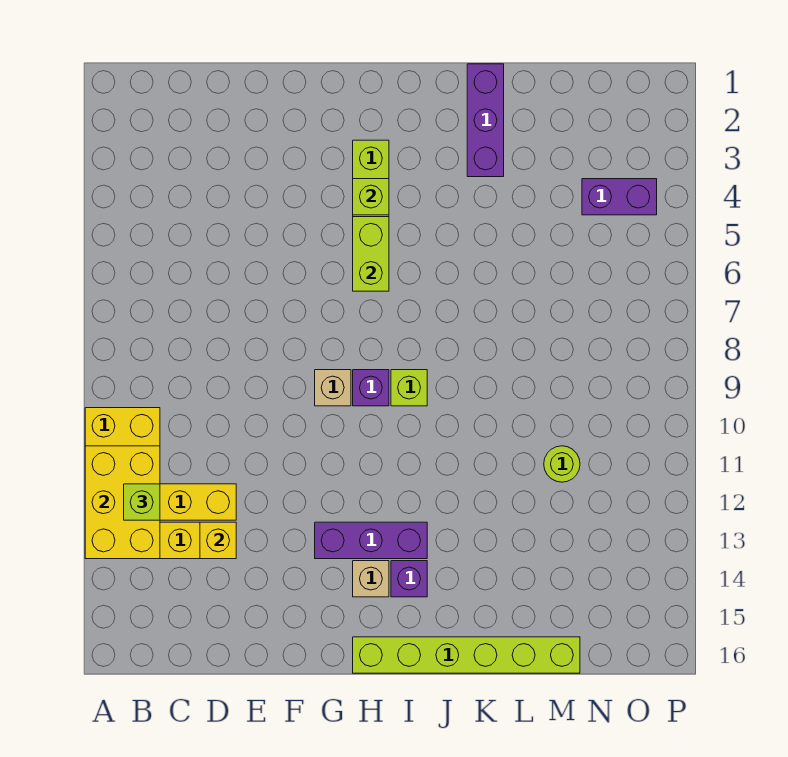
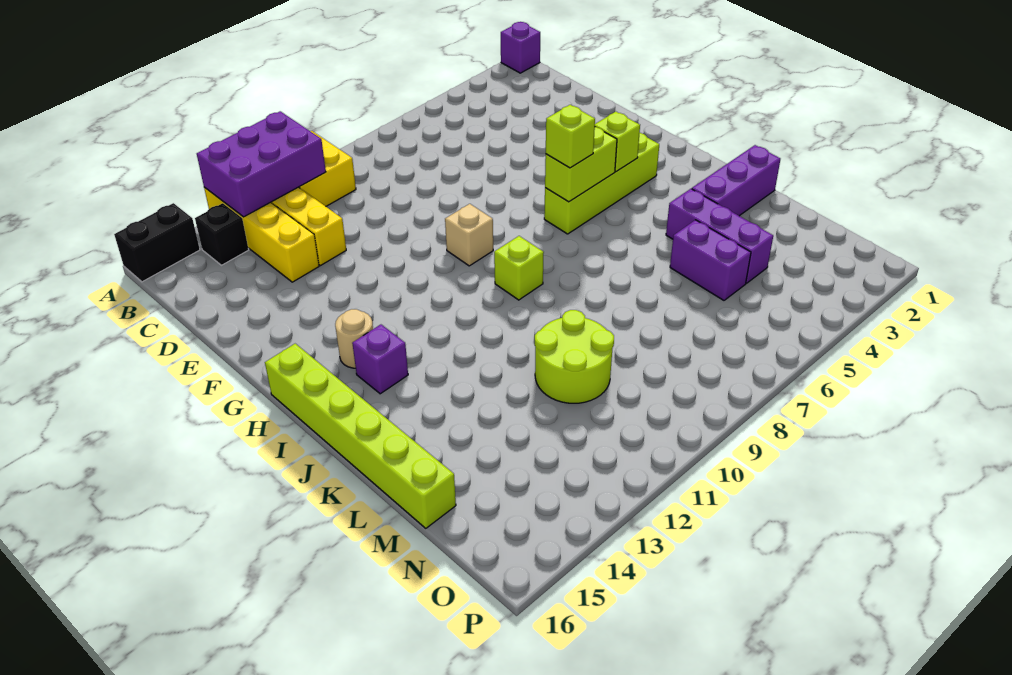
yellow brick A11:B13 level 2 -> purple brick A11:B13 level 2
none -> black brick A15:A16 level 1
lime brick B12 level 3 -> lime brick H6 level 3
none -> black brick B14 level 1
yellow brick D13 level 2 -> none
purple brick G13:I13 level 1 -> purple brick K4:M4 level 1
purple brick H9 level 1 -> purple brick A1 level 1
tan brick H14 level 1 -> tan round brick H14 level 1
lime round brick M11 level 1 -> lime round brick L10:M11 level 1
purple brick N4:O4 level 1 -> purple brick L5:M5 level 1

